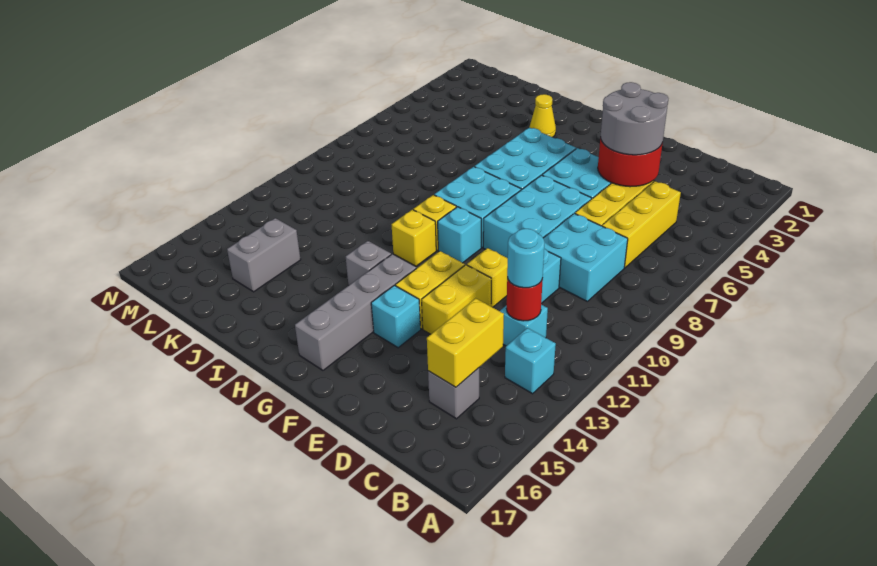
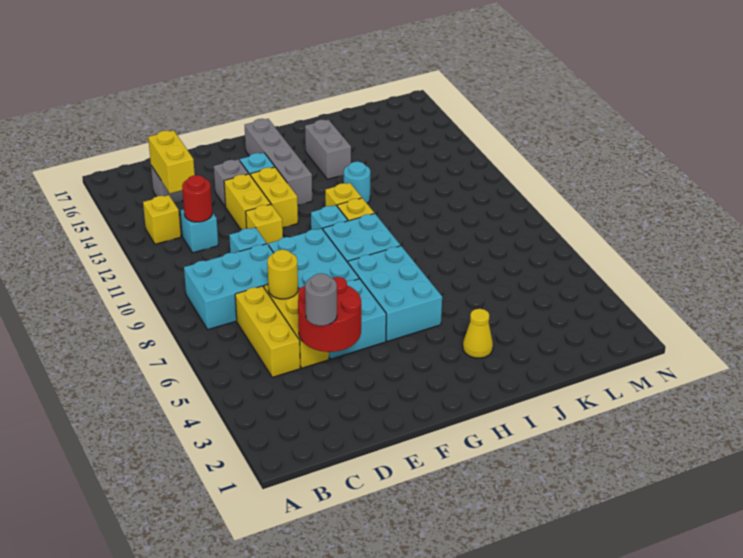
cyan brick B13 level 1 -> yellow brick B13 level 1
cyan brick C8:D9 level 1 -> cyan brick B8:D9 level 1
cyan round brick C12 level 3 -> cyan round brick I12 level 1
grey round brick D4:E5 level 3 -> grey round brick D4 level 3
none -> yellow round brick D7 level 2
grey brick H13 level 1 -> grey brick E14 level 1
grey brick K14:K15 level 1 -> grey brick I14:I15 level 1

